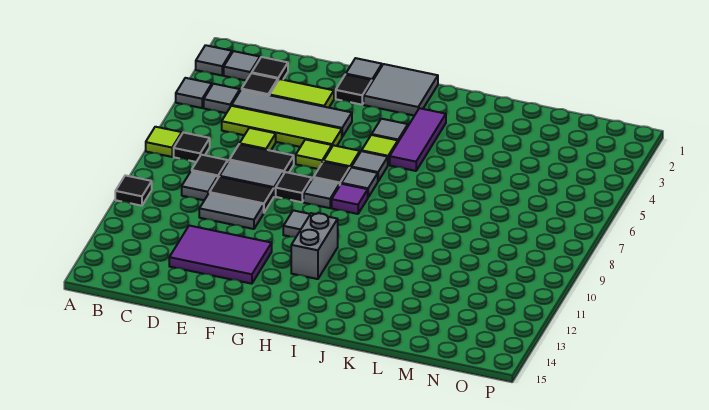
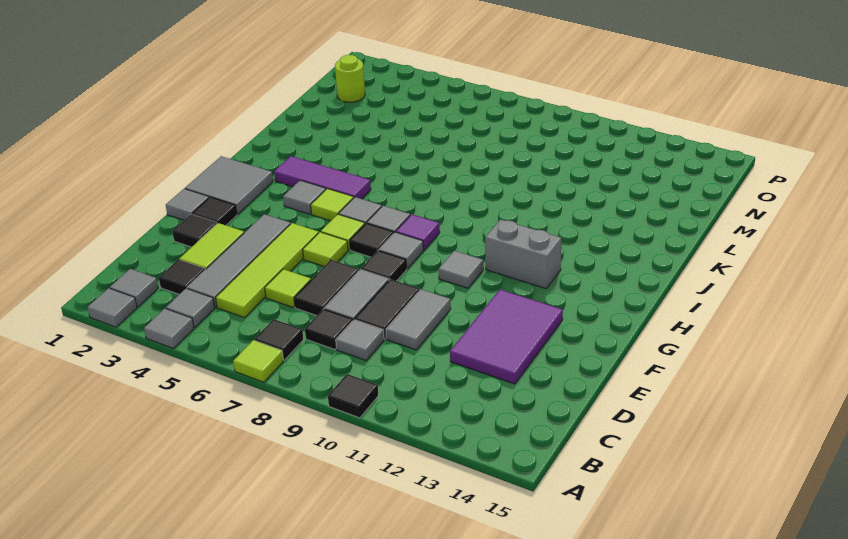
black tile C2 level 1 -> black tile E2 level 1
none -> lime round brick N2 level 1

